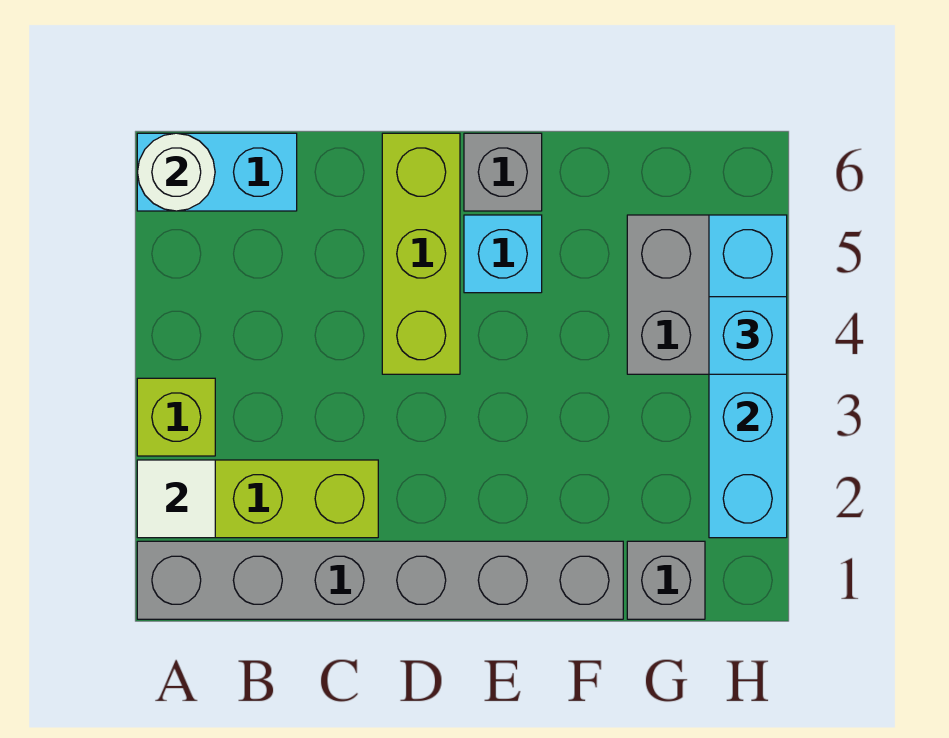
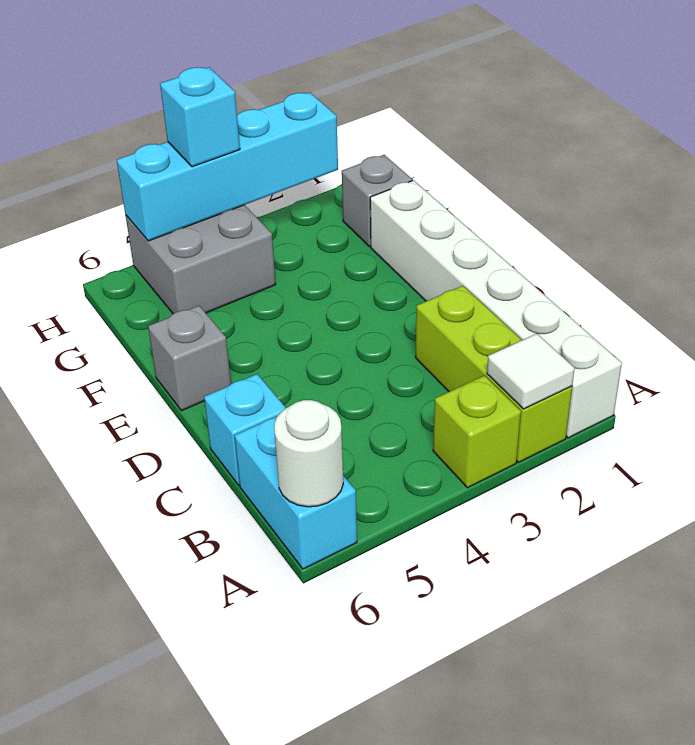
grey brick A1:F1 level 1 -> white brick A1:F1 level 1
lime brick D4:D6 level 1 -> none
cyan brick E5 level 1 -> cyan brick C6 level 1

